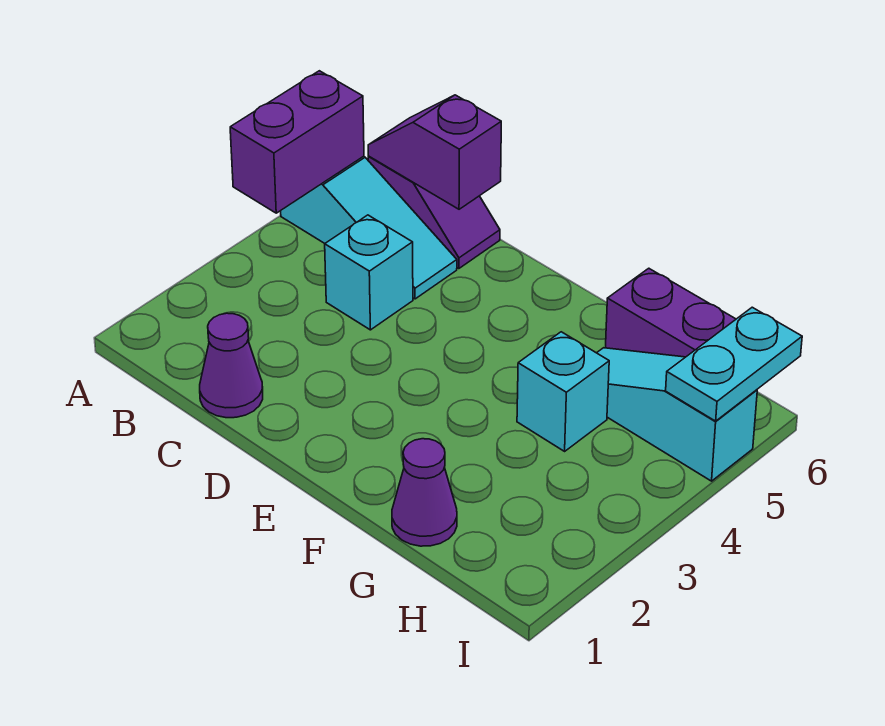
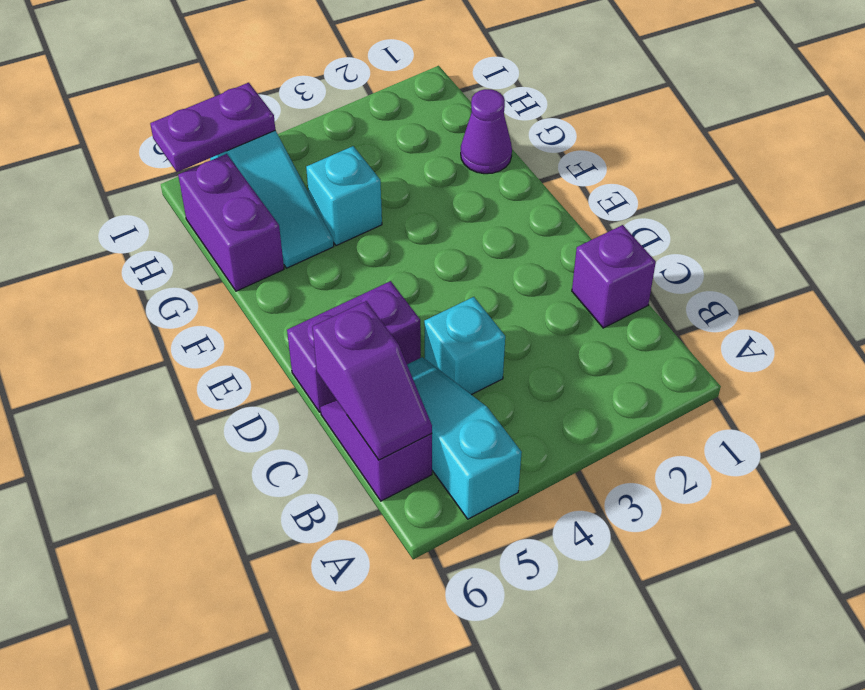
purple brick A4:A5 level 2 -> purple brick D5:D6 level 1
purple cone C1 level 1 -> purple brick C1 level 1
cyan plate I5:I6 level 2 -> purple plate I5:I6 level 2

